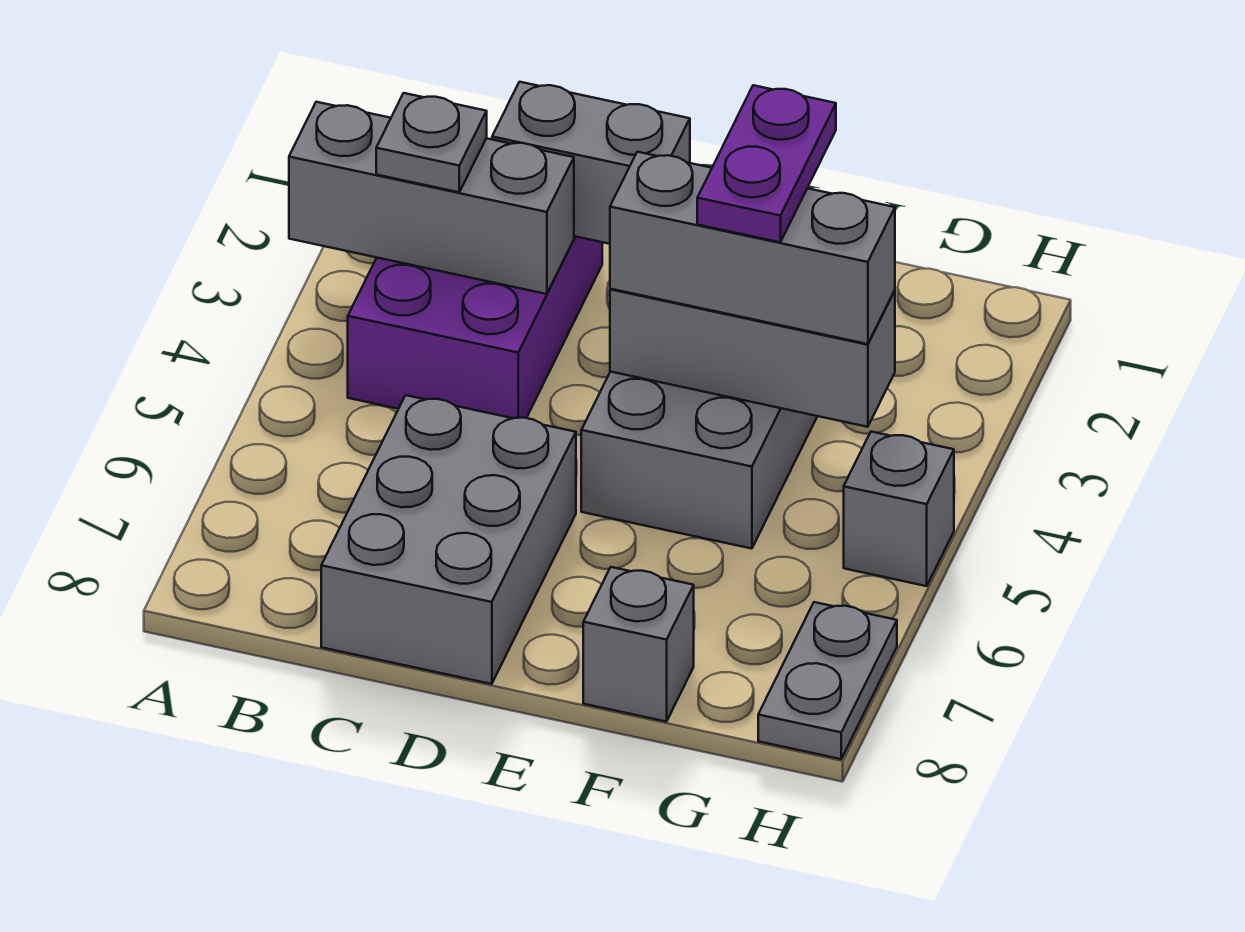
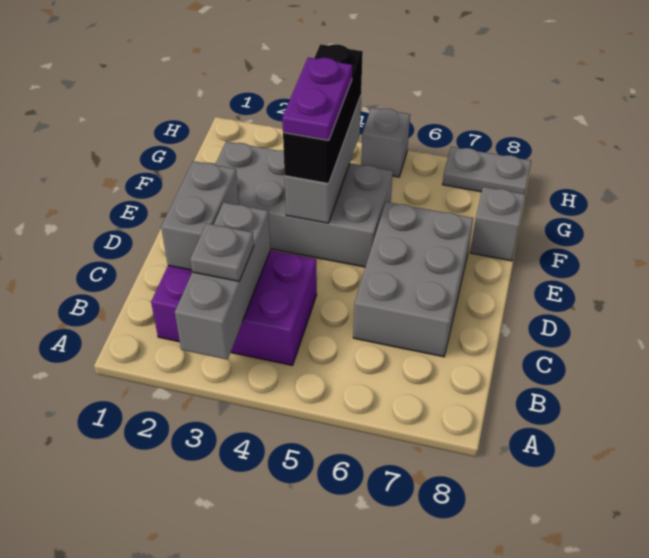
grey brick C6:D8 level 1 -> grey brick C6:E7 level 1
grey brick E4:G4 level 3 -> black brick E4:G4 level 3
purple plate F3:F4 level 4 -> purple plate E4:F4 level 4

